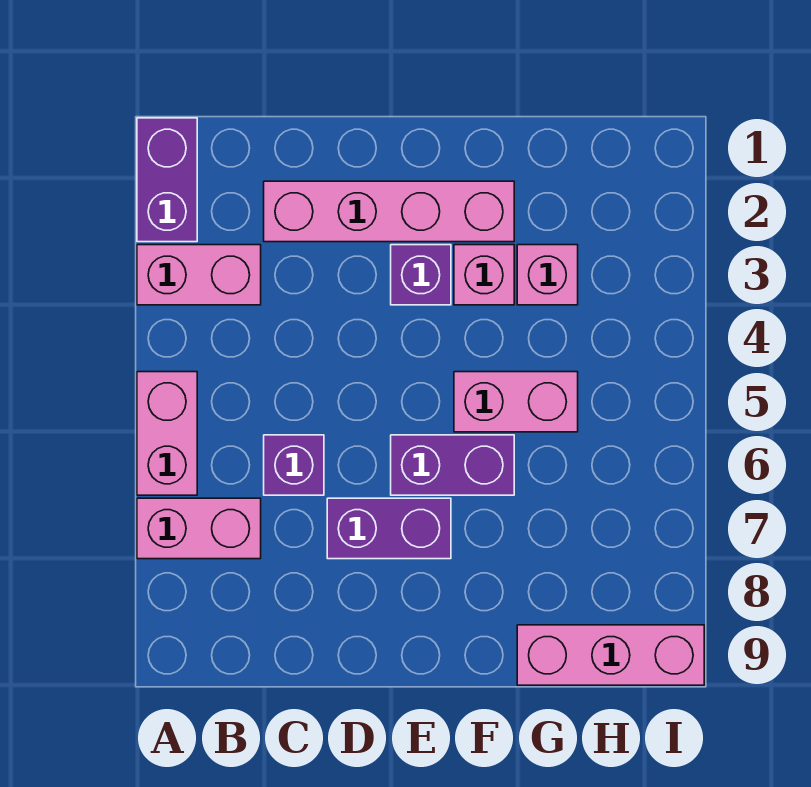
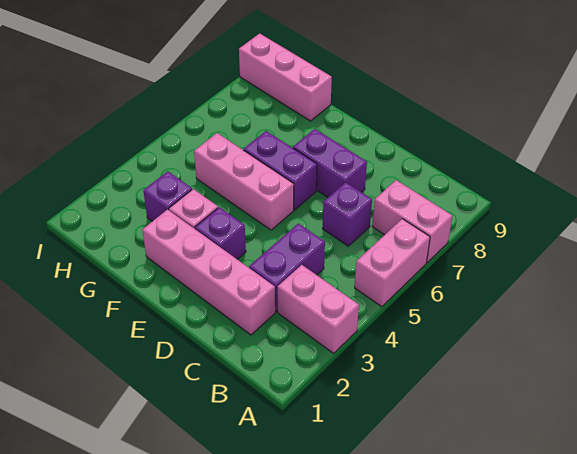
purple brick A1:A2 level 1 -> purple brick C3:C4 level 1
pink brick F5:G5 level 1 -> pink brick E5:G5 level 1
pink brick G3 level 1 -> purple brick G3 level 1

